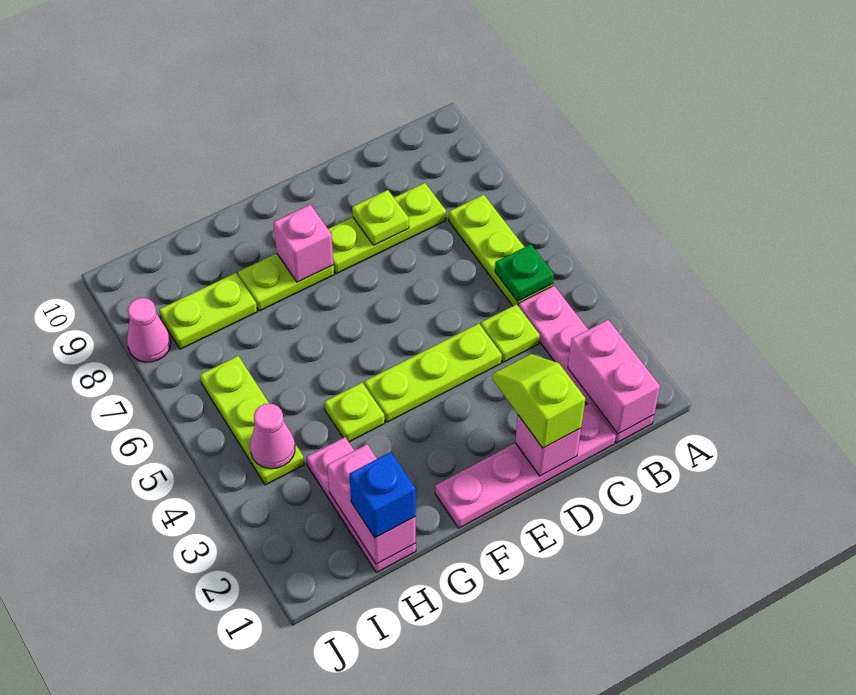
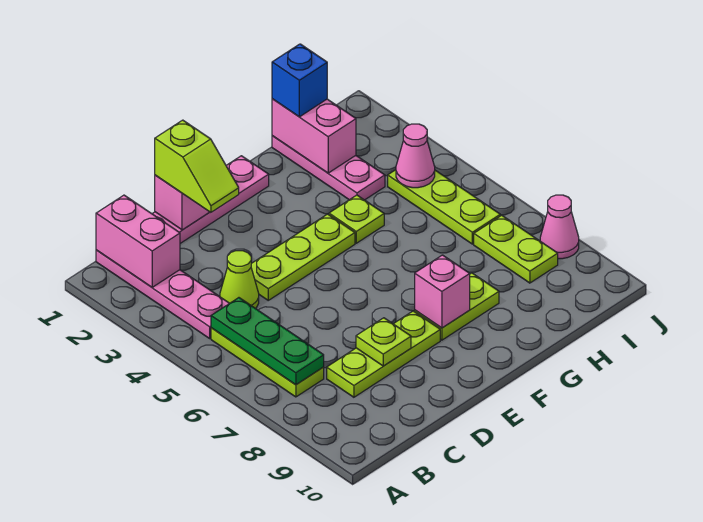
green plate B5 level 2 -> green plate B5:B7 level 2
lime plate C4 level 1 -> lime cone C4 level 1
lime plate H8:I8 level 1 -> lime plate I7:I8 level 1

